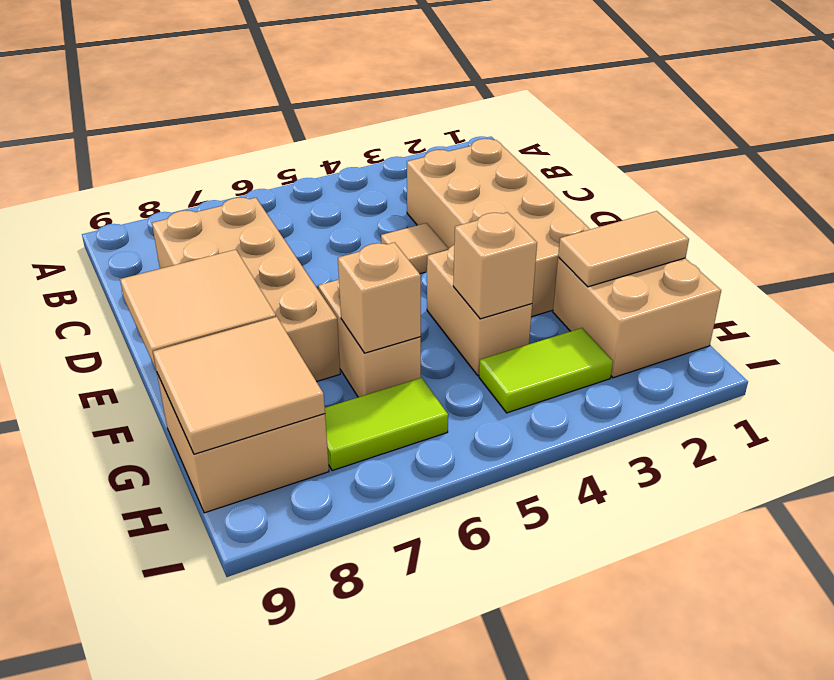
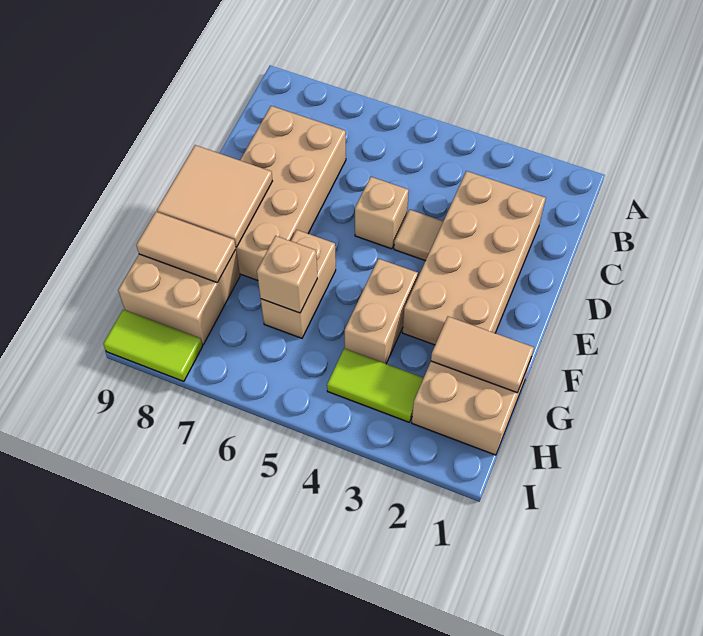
tan brick G4 level 2 -> tan brick D5 level 1
tan tile G8:H9 level 2 -> tan tile G8:G9 level 2
lime tile H6:H7 level 1 -> lime tile I8:I9 level 1

